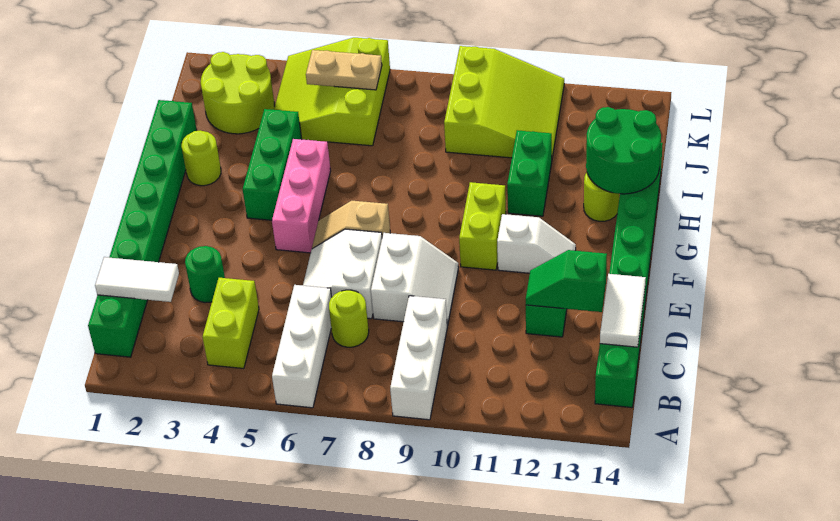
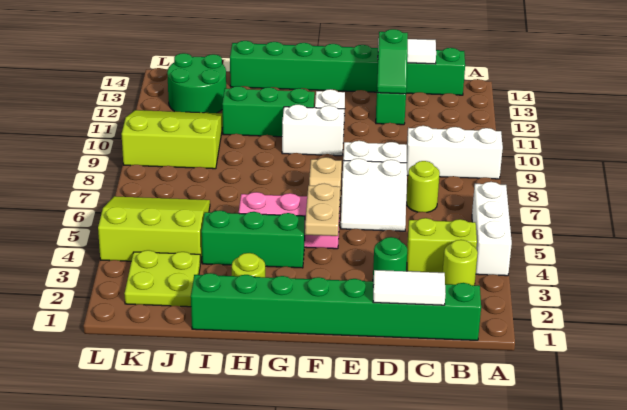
white brick A6:C6 level 1 -> white brick A4:A6 level 1
white tile C1:C2 level 2 -> white tile C1:D1 level 2
lime brick F10:G10 level 1 -> white brick F10:G10 level 1
green brick H11:I11 level 1 -> green brick G11:I11 level 1
lime round brick H13 level 1 -> lime round brick B3 level 1
green round brick H13:I14 level 2 -> green round brick J12:K13 level 1
lime round brick J2:K3 level 1 -> lime plate J2:K3 level 1
lime slope J4:L6 level 1 top 6 -> lime slope J4:L6 level 1 top 4
tan plate K5:K6 level 2 -> tan plate F4:F5 level 2

